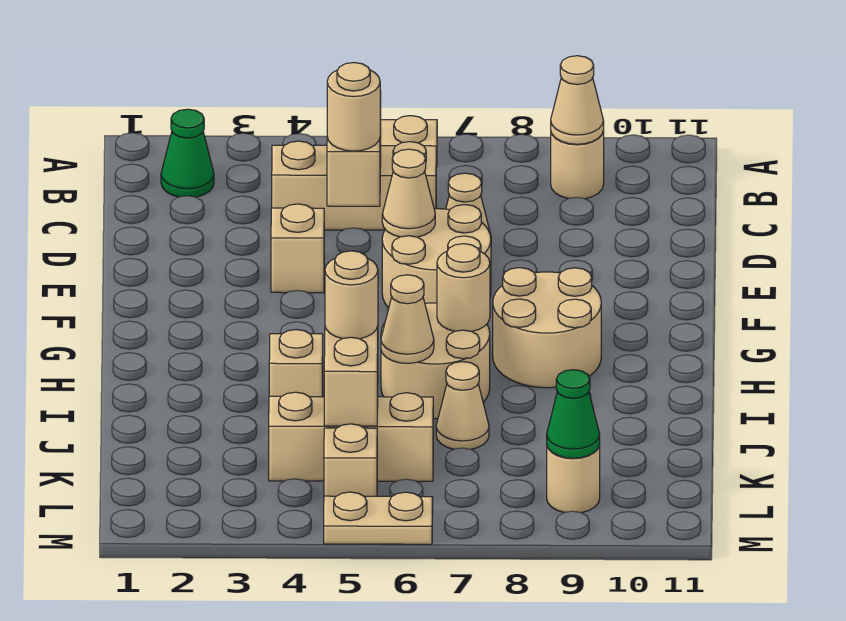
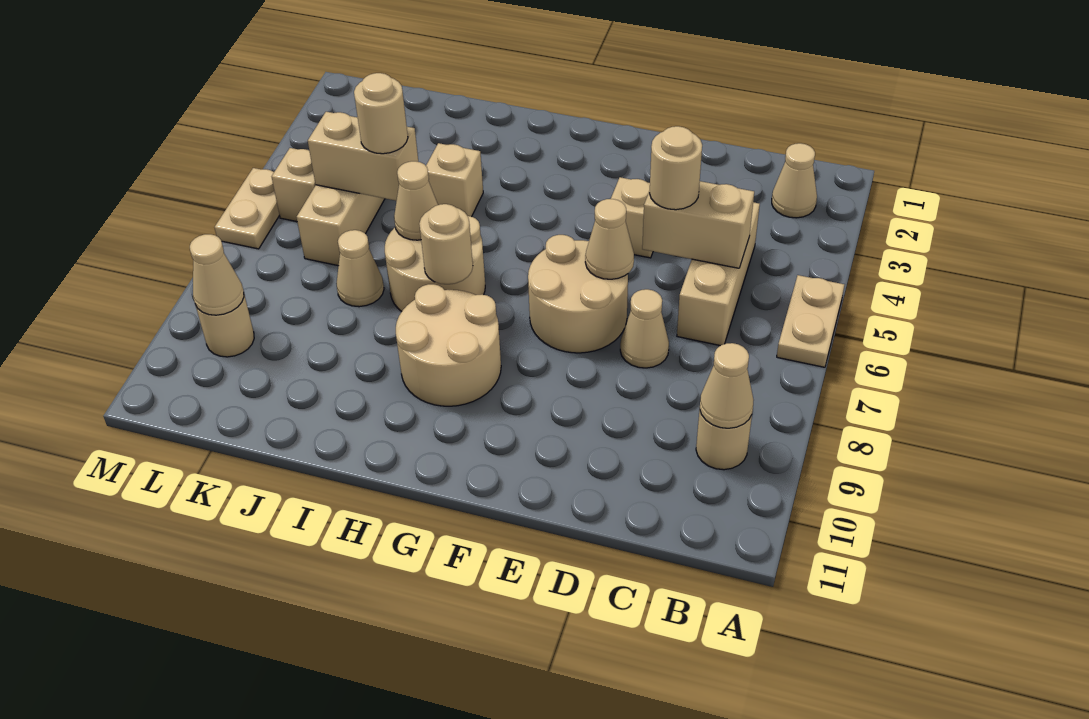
green cone B2 level 1 -> tan cone B2 level 1
green cone L9 level 2 -> tan cone L9 level 2

